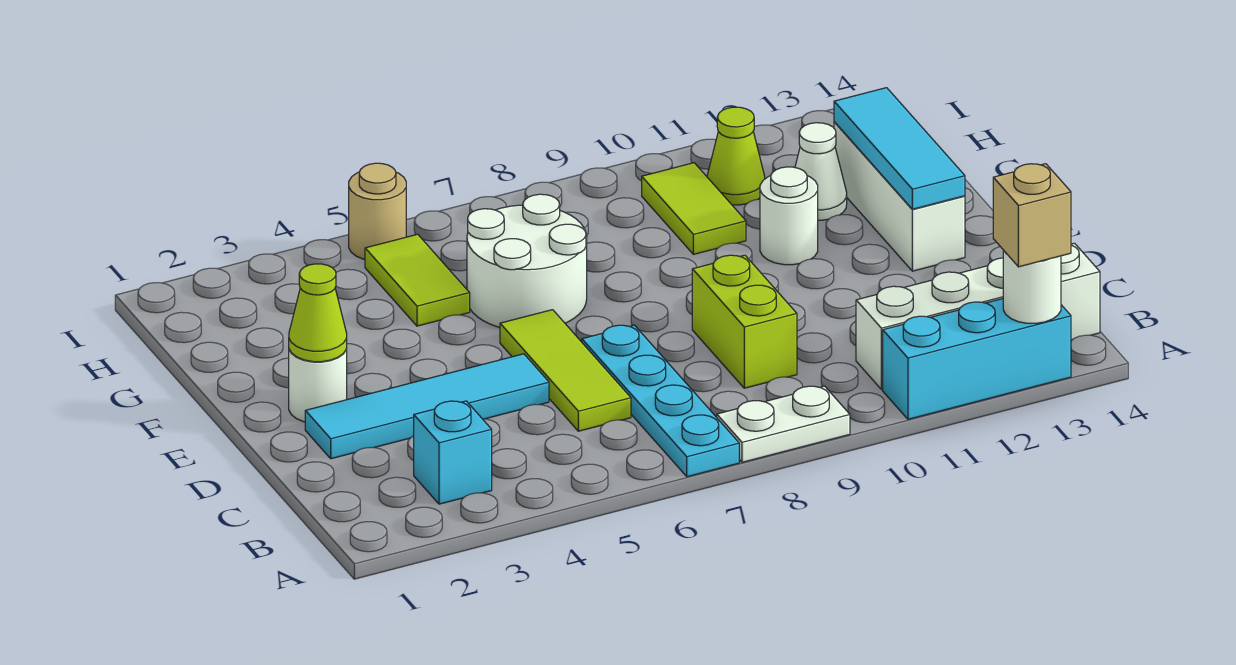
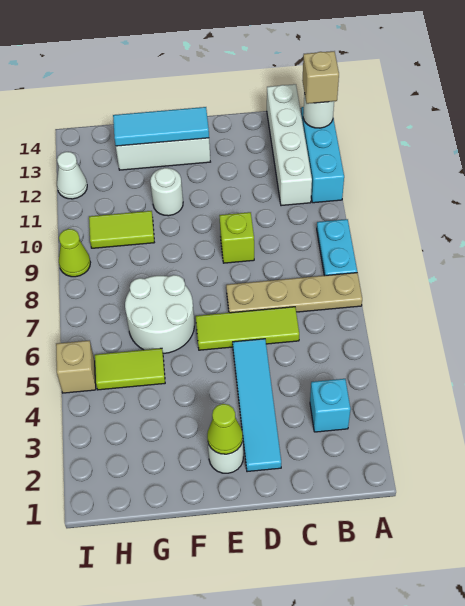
cyan plate A7:D7 level 1 -> tan plate A7:D7 level 1
white plate A8:A9 level 1 -> cyan plate A8:A9 level 1
lime brick C9:D9 level 1 -> lime brick D9 level 1
white cone G12 level 1 -> white cone I12 level 1
lime cone H11 level 1 -> lime cone I9 level 1
tan round brick I5 level 1 -> tan brick I5 level 1

